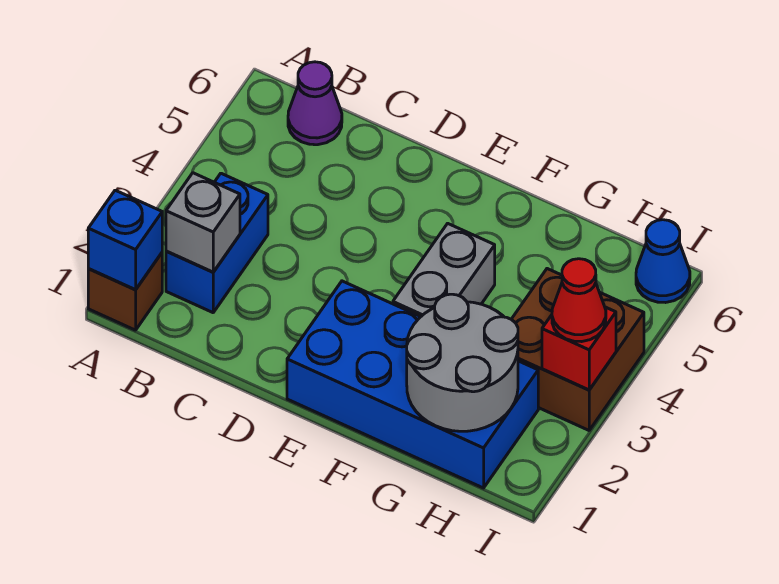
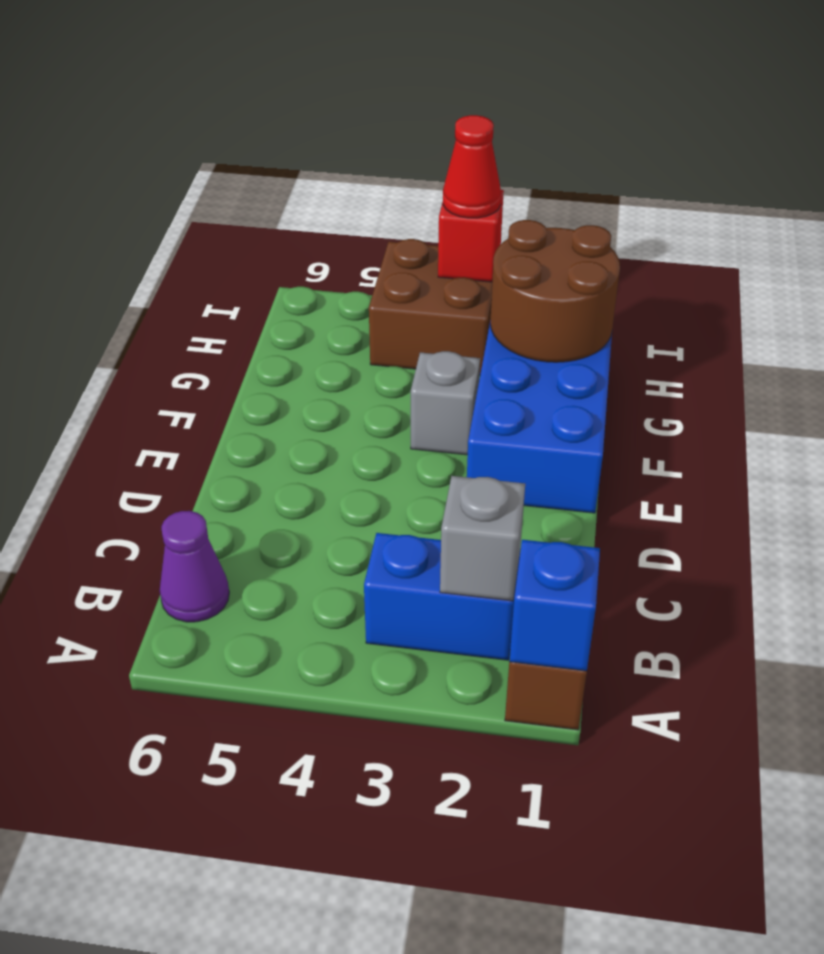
grey brick F3:F4 level 1 -> grey brick F3 level 1
grey round brick G1:H2 level 2 -> brown round brick G1:H2 level 2
blue cone I6 level 1 -> none

